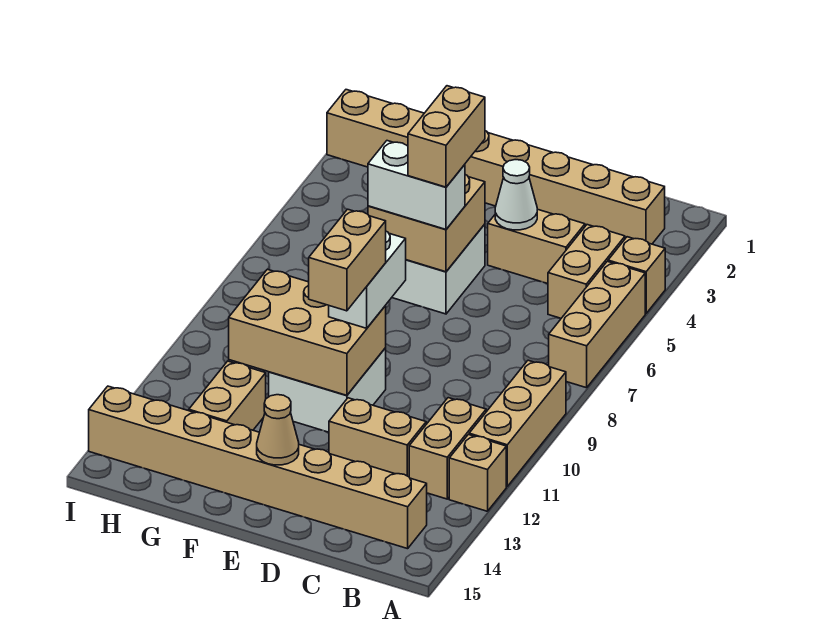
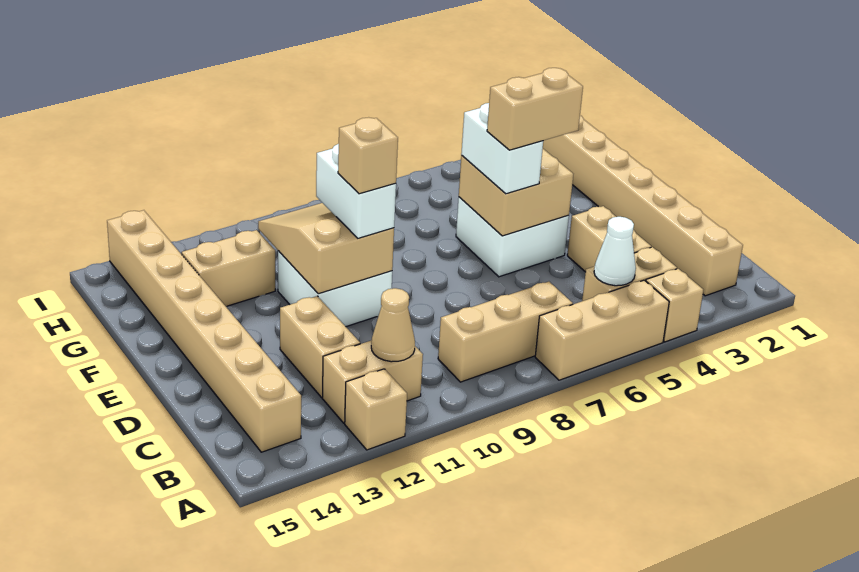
tan brick A9:A11 level 1 -> tan brick B7:B9 level 1
white cone D4 level 2 -> white cone B5 level 2
white brick E9:E10 level 3 -> white brick E10:F10 level 3
tan brick E10:G11 level 2 -> tan slope E10:G11 level 2 top E
tan brick E10:E11 level 4 -> tan brick E10 level 4
tan cone E14 level 2 -> tan cone B11 level 2

